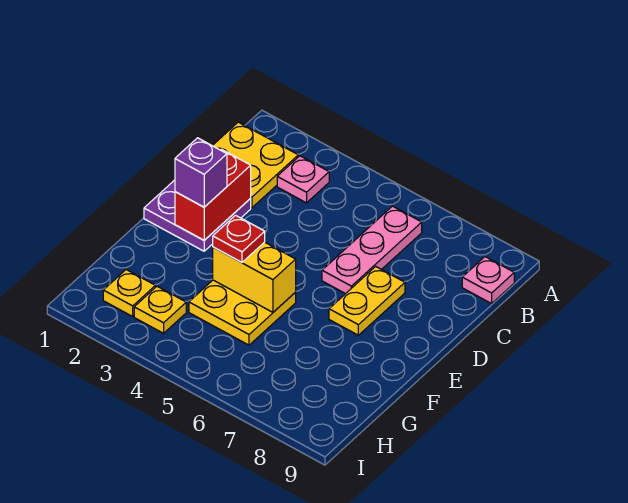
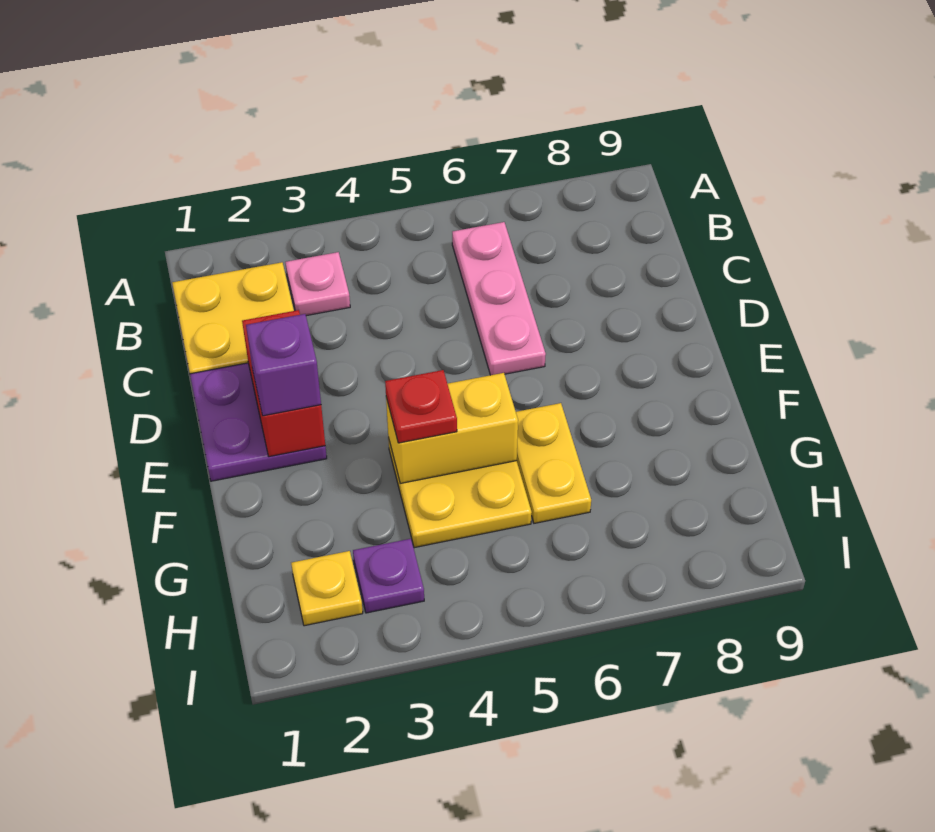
pink plate B9 level 1 -> none
yellow plate D7:E7 level 1 -> yellow plate F6:G6 level 1
yellow plate H3 level 1 -> purple plate H3 level 1

